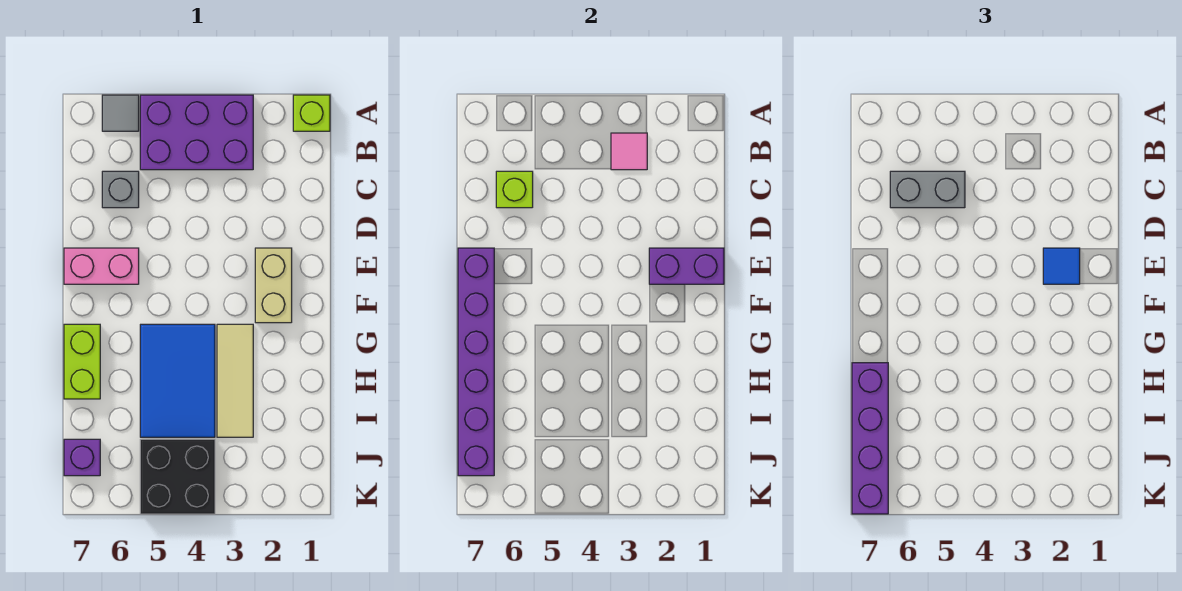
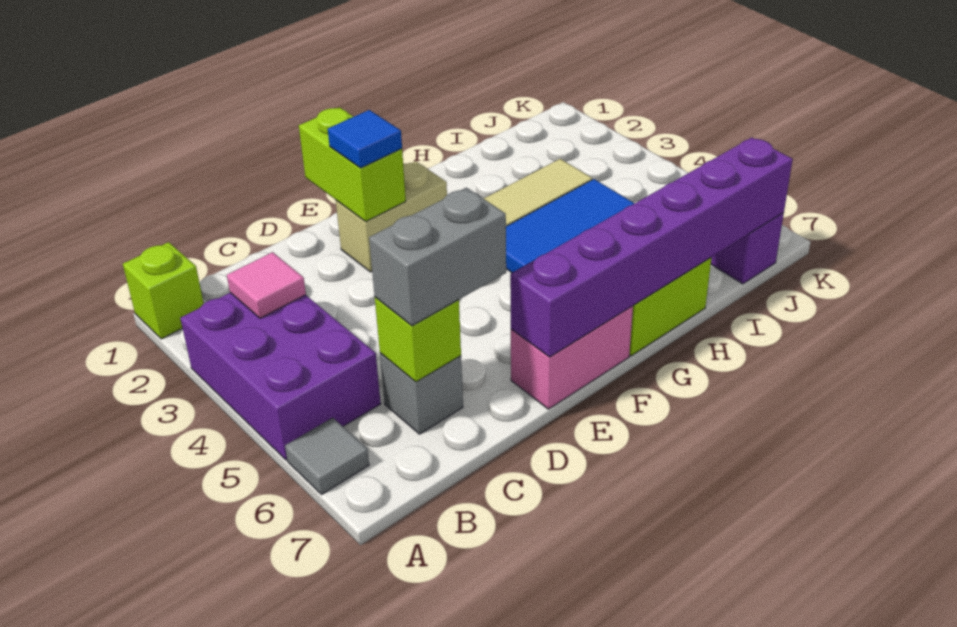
grey brick C5:C6 level 3 -> grey brick C6:D6 level 3
purple brick E1:E2 level 2 -> lime brick E1:E2 level 2
pink brick E6:E7 level 1 -> pink brick E7:F7 level 1
purple brick H7:K7 level 3 -> none
black brick J4:K5 level 1 -> none

